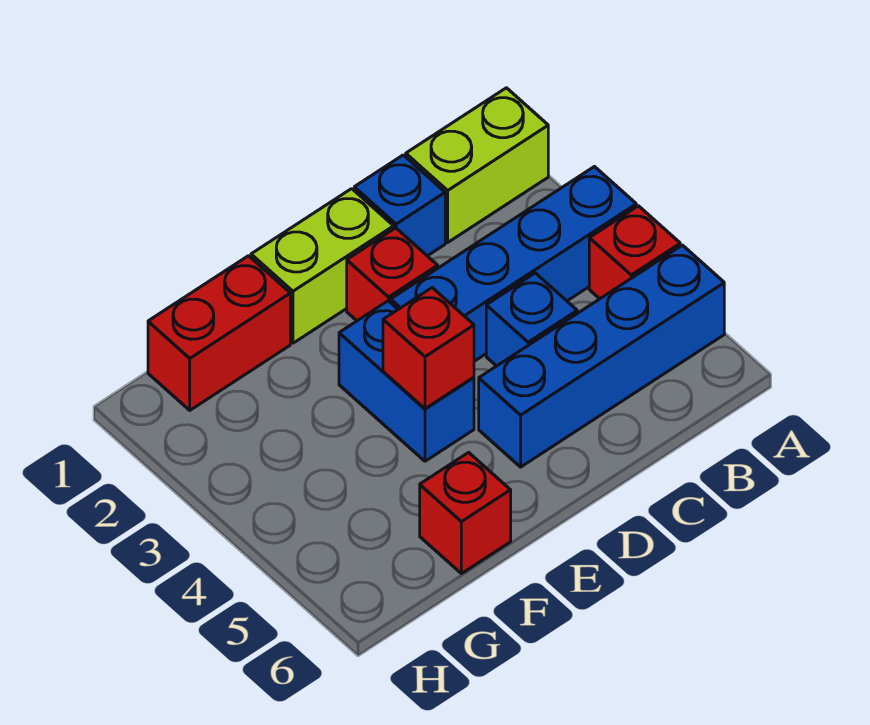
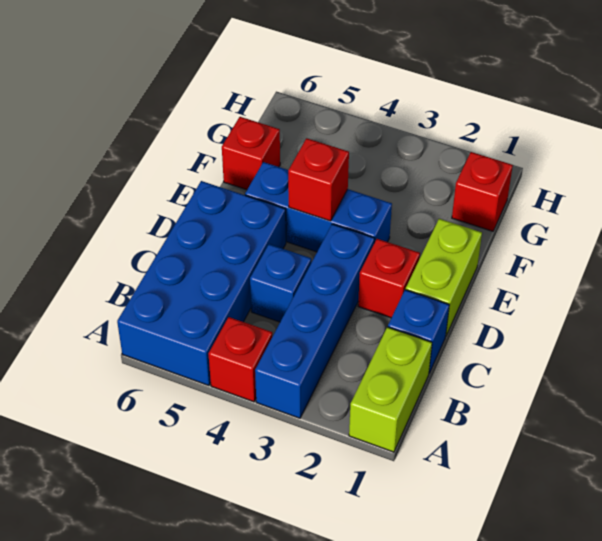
blue brick A5:D5 level 1 -> blue brick A5:D6 level 1
blue brick E3:E4 level 1 -> blue brick E3:E5 level 1
red brick F1:G1 level 1 -> red brick G1 level 1

